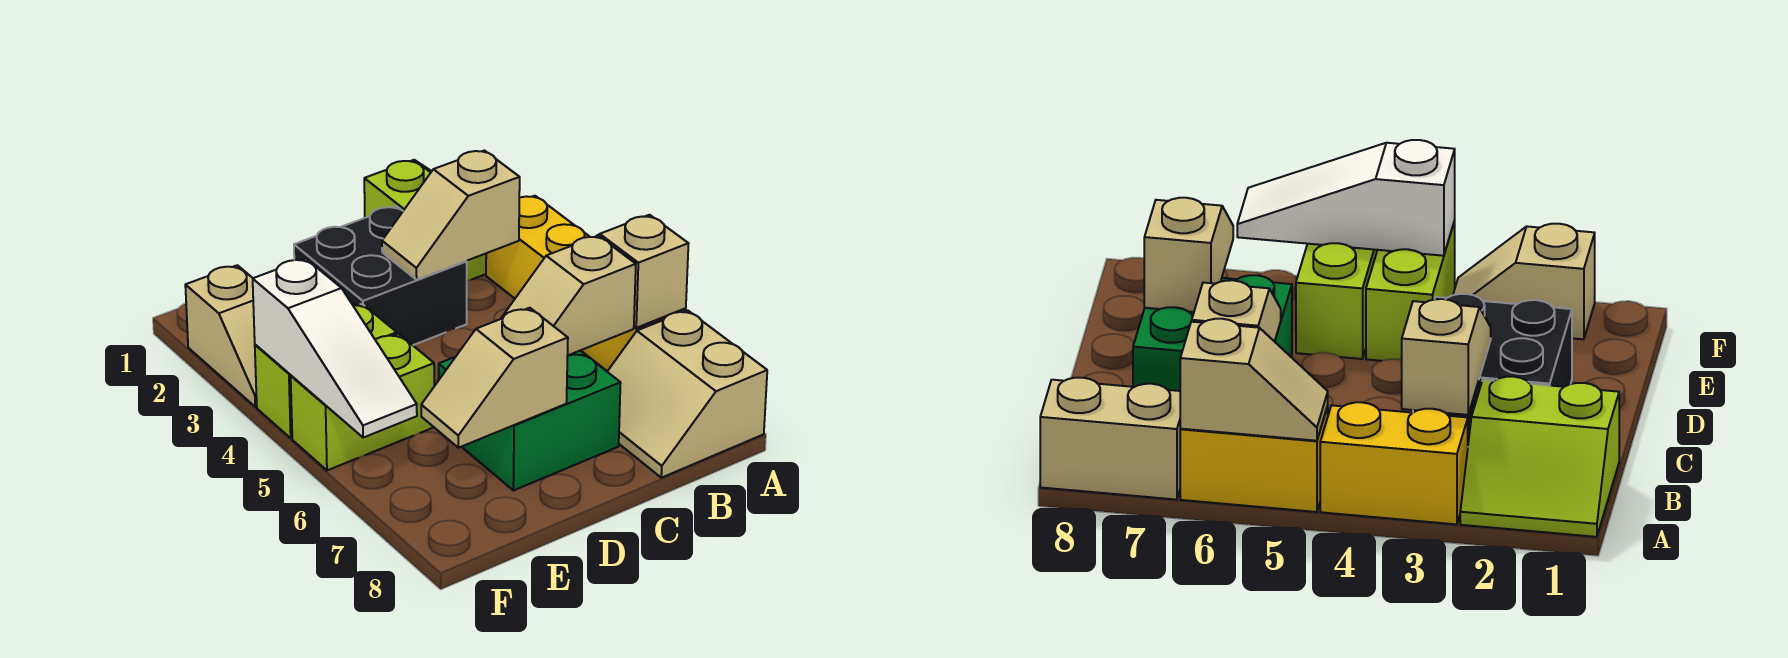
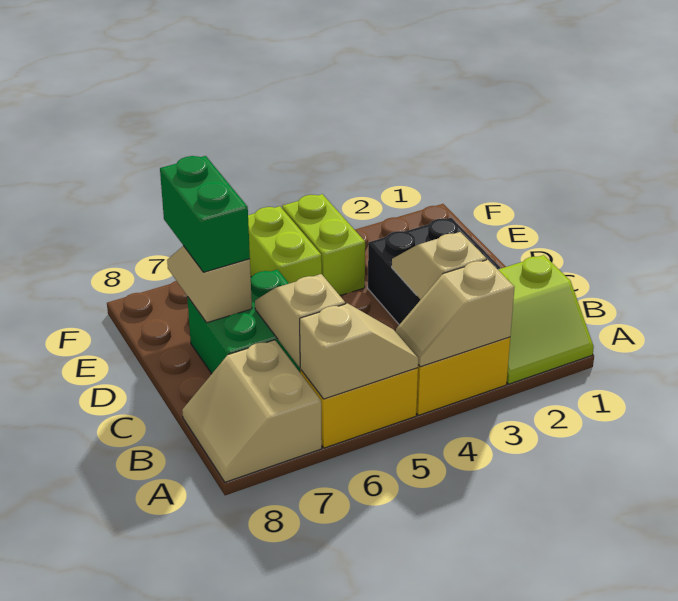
tan slope A7:B8 level 1 top A -> tan slope A7:B8 level 1 top 7
none -> green brick D7:E7 level 3
tan slope F2:F3 level 1 top 2 -> tan slope A3:A4 level 2 top 3
white slope F4:F6 level 2 top 4 -> none

